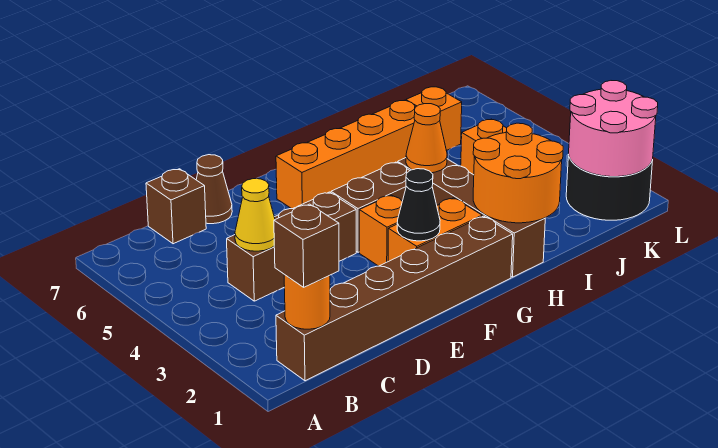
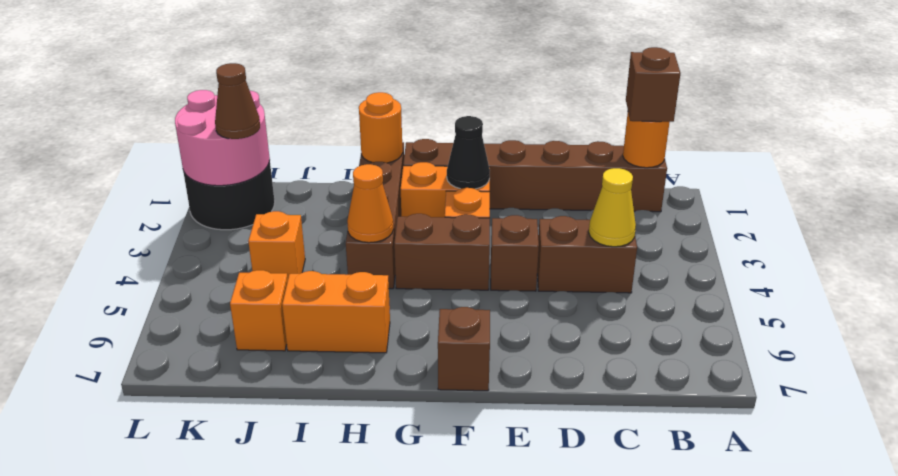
brown brick C7 level 1 -> brown brick F7 level 1
brown cone D7 level 1 -> brown cone K2 level 3
orange brick F6:I6 level 1 -> orange brick H6:I6 level 1
orange round brick H1:I2 level 2 -> orange round brick H1 level 2

